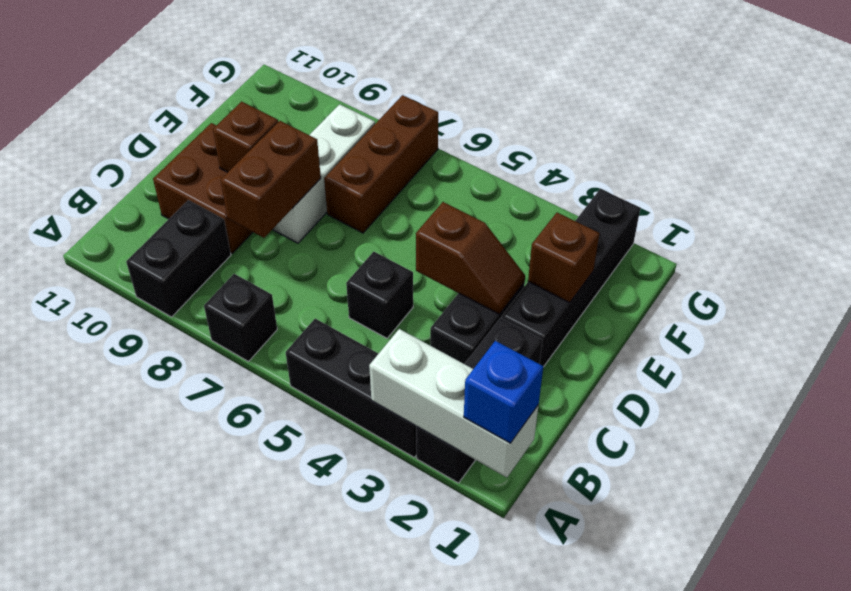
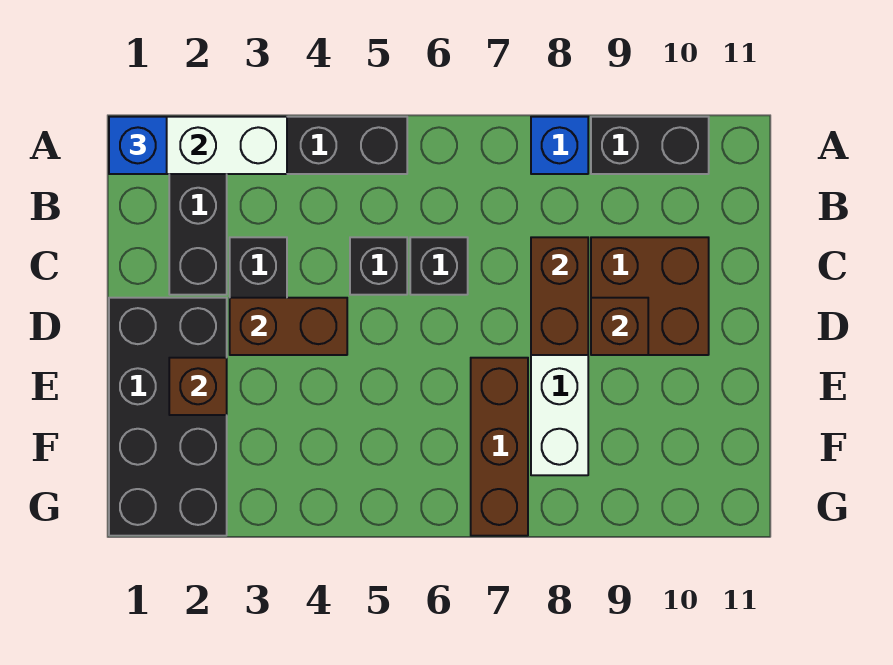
black brick A7 level 1 -> black brick C6 level 1
none -> blue brick A8 level 1
black brick A9:B9 level 1 -> black brick A9:A10 level 1
black brick D2:G2 level 1 -> black brick D1:G2 level 1
brown slope D3:D4 level 2 top 4 -> brown brick D3:D4 level 2

